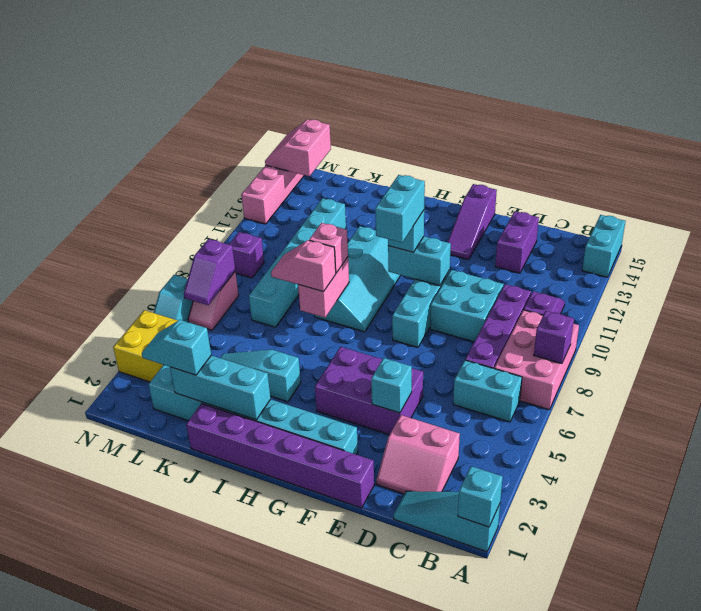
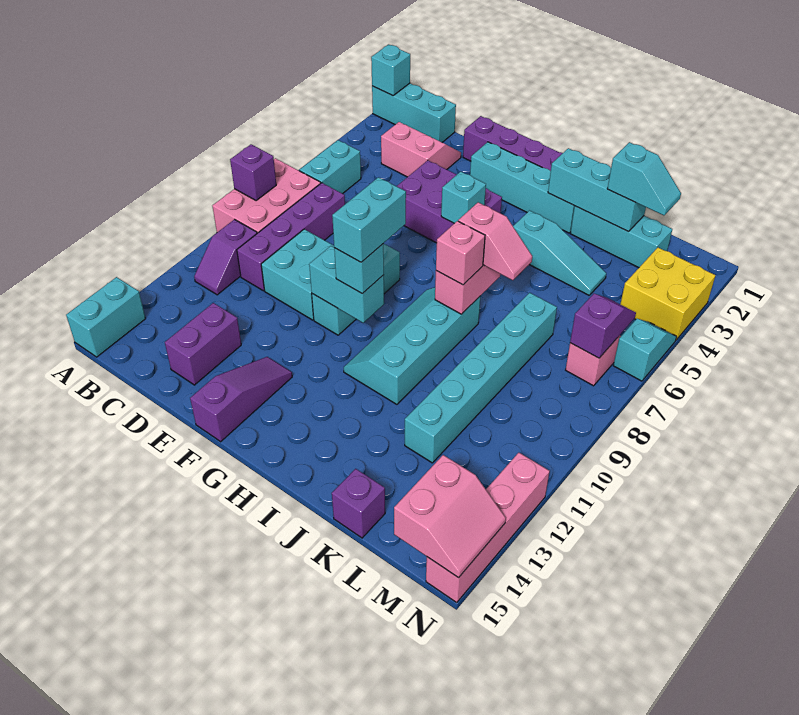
cyan slope A1:C1 level 1 top A -> cyan brick A1:C1 level 1
cyan brick B6:C6 level 1 -> cyan brick B5:B6 level 1
cyan brick E4 level 2 -> cyan brick G5 level 2
purple brick M9 level 1 -> purple brick K15 level 1

